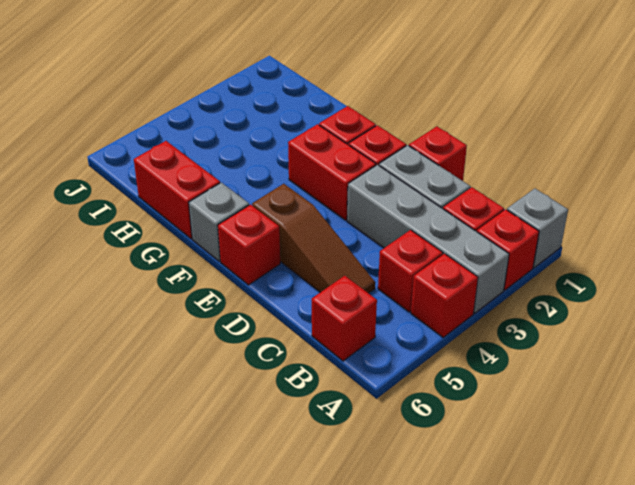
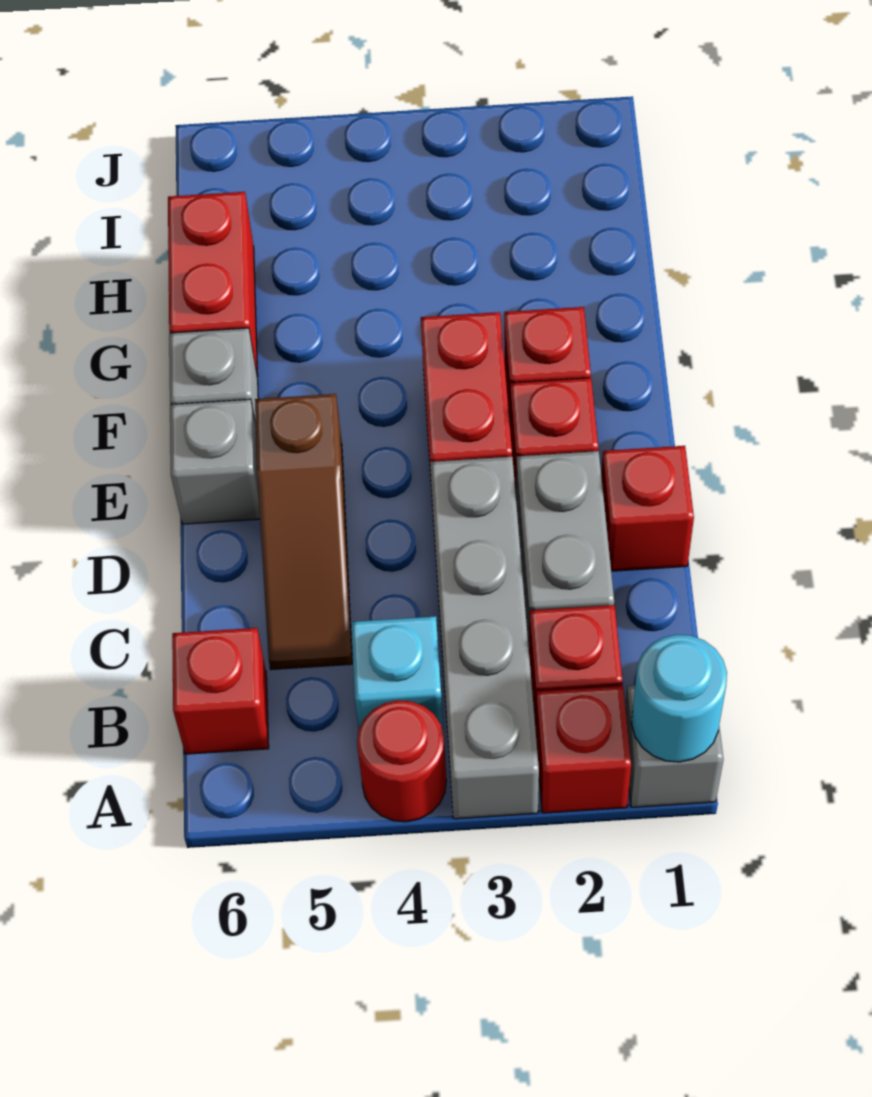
none -> cyan round brick A1 level 2
red brick A4 level 1 -> red round brick A4 level 1
red brick B4 level 1 -> cyan brick B4 level 1
red brick E6 level 1 -> grey brick E6 level 1

